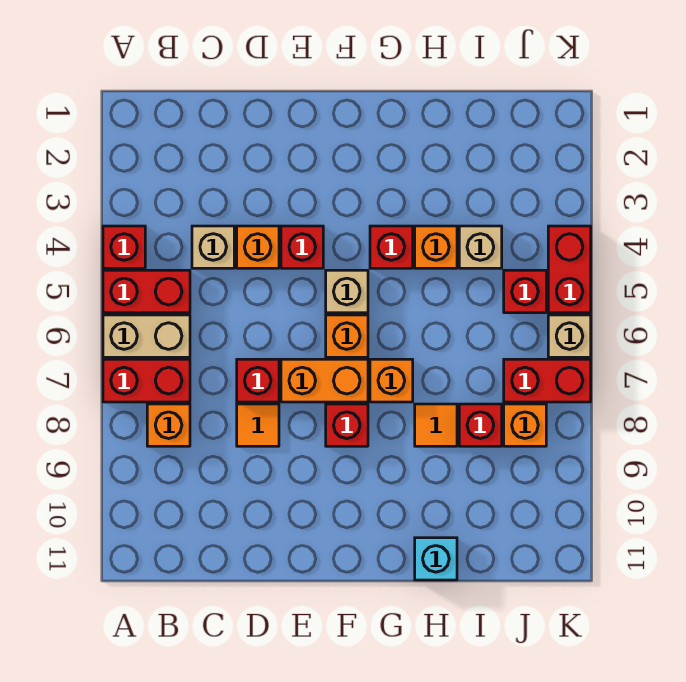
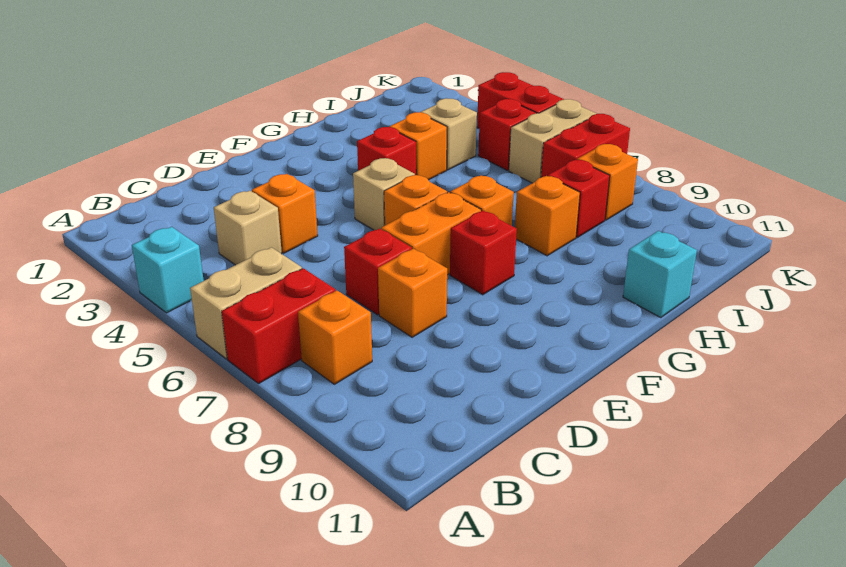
red brick A4 level 1 -> cyan brick A4 level 1
red brick A5:B5 level 1 -> none
orange tile D8 level 1 -> orange brick D8 level 1
red brick E4 level 1 -> none
orange tile H8 level 1 -> orange brick H8 level 1
tan brick K6 level 1 -> tan brick J6:K6 level 1

